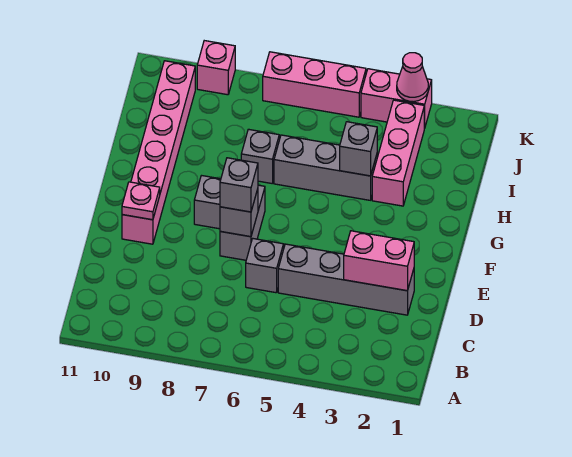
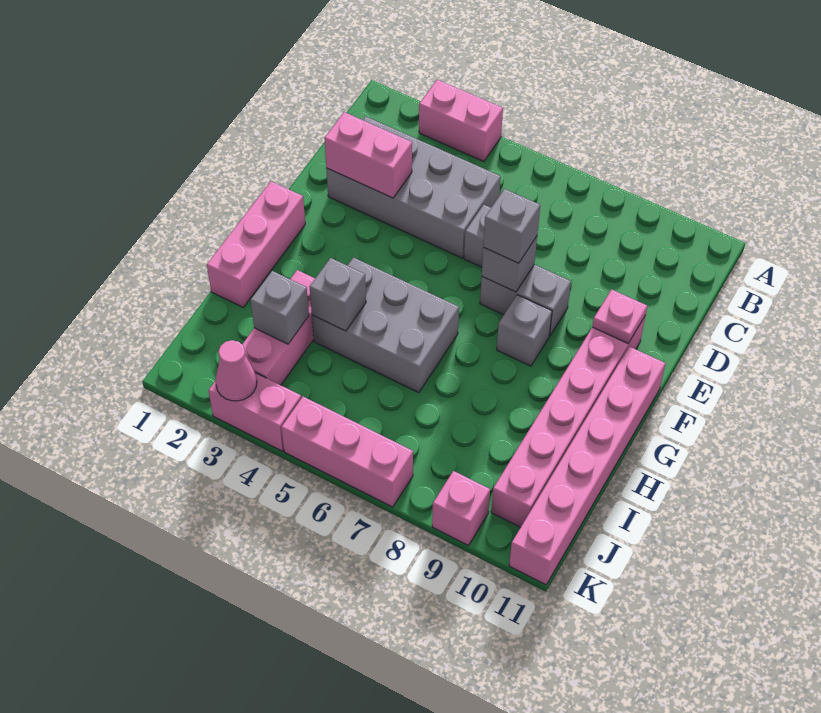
none -> pink brick A3:A4 level 1
grey brick D2:D5 level 1 -> grey brick C2:D5 level 1
grey brick E7:F7 level 1 -> grey brick E7:E8 level 1
none -> pink brick F1:H1 level 1
none -> pink brick F11:K11 level 1
grey brick H4:H6 level 1 -> grey brick G4:H6 level 1
grey brick H7 level 1 -> grey brick I3 level 2

